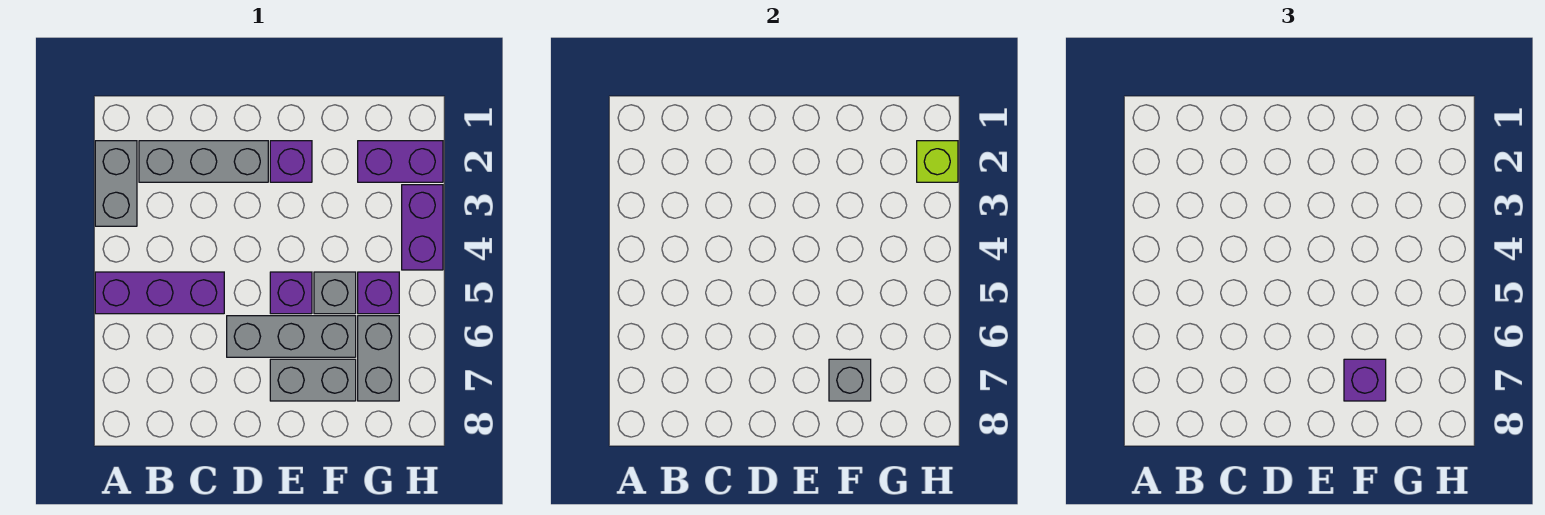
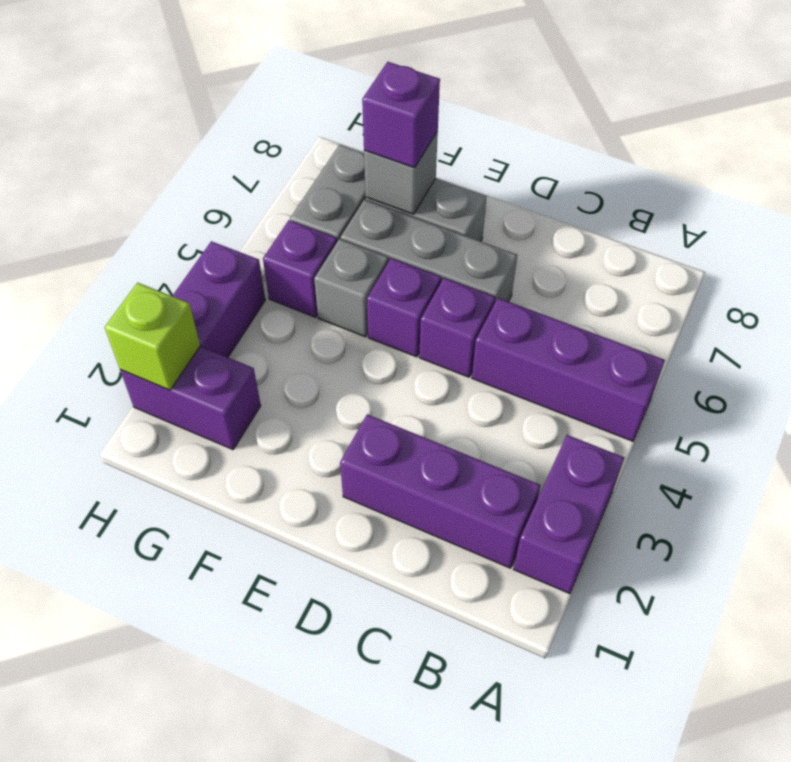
grey brick A2:A3 level 1 -> purple brick A2:A3 level 1
grey brick B2:D2 level 1 -> purple brick B2:D2 level 1
purple brick E2 level 1 -> purple brick D5 level 1

